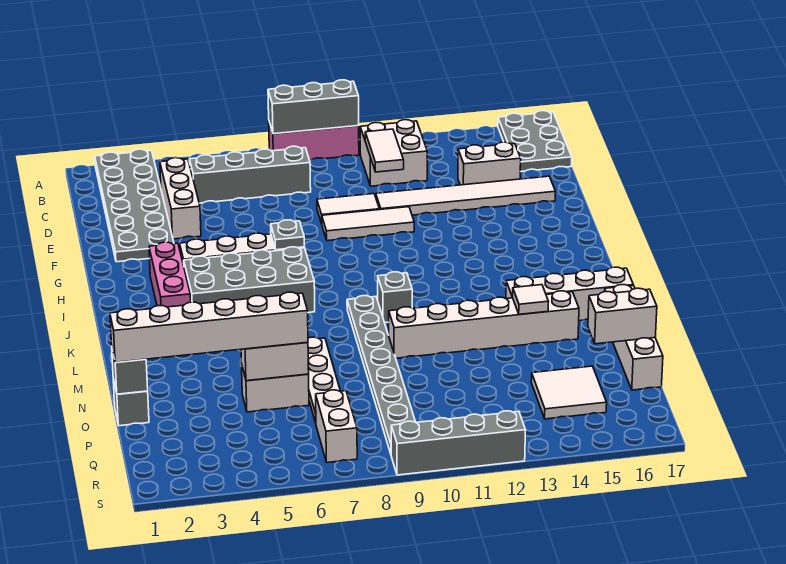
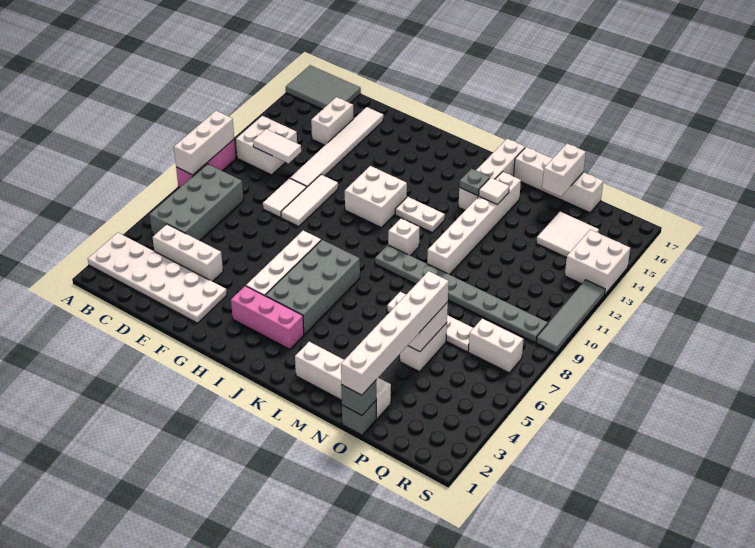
grey plate A2:F3 level 1 -> white plate A2:F3 level 1
grey brick A8:A10 level 2 -> white brick A8:A10 level 2
grey plate A16:C17 level 1 -> grey tile A16:C17 level 1
grey brick C5:C8 level 1 -> grey brick B5:C8 level 1
grey plate H7 level 2 -> grey plate L14 level 2
none -> white brick H11:I12 level 1
none -> white plate J12:K12 level 1
grey brick K10 level 1 -> white brick K10 level 1
none -> white brick L2:O2 level 1
none -> white brick R13:S14 level 1
grey brick S9:S12 level 1 -> grey tile S9:S12 level 1

